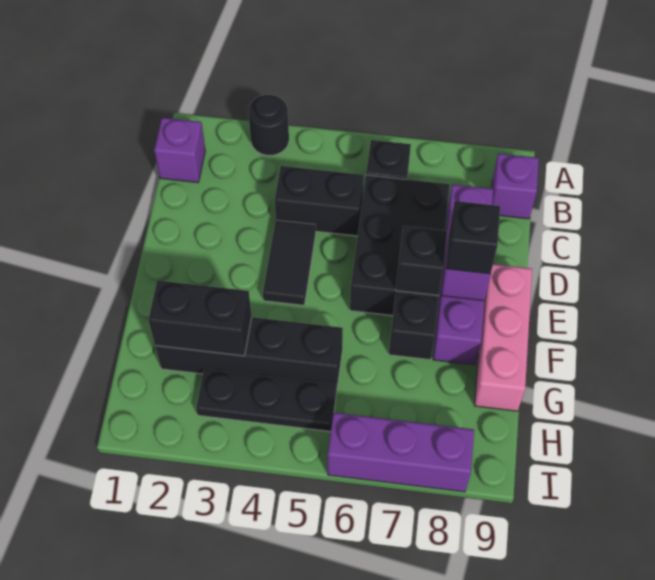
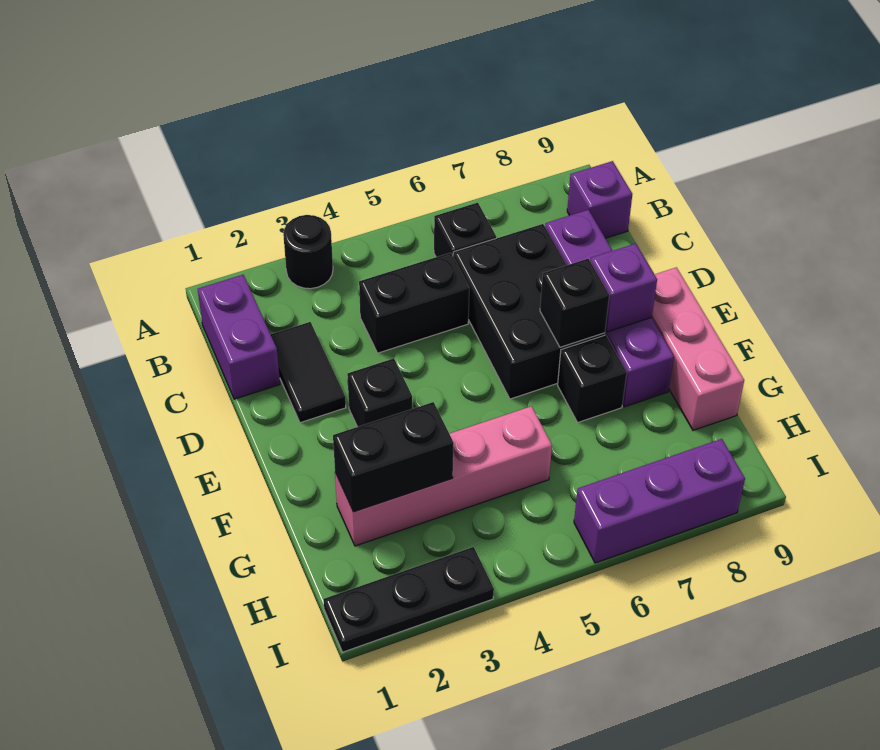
purple brick B1 level 1 -> purple brick B1:C1 level 1
black tile D4:E4 level 1 -> black tile C2:D2 level 1
black brick E8 level 3 -> black brick E3 level 1
black brick G2:G5 level 1 -> pink brick G2:G5 level 1
black plate H3:H5 level 1 -> black plate I1:I3 level 1

